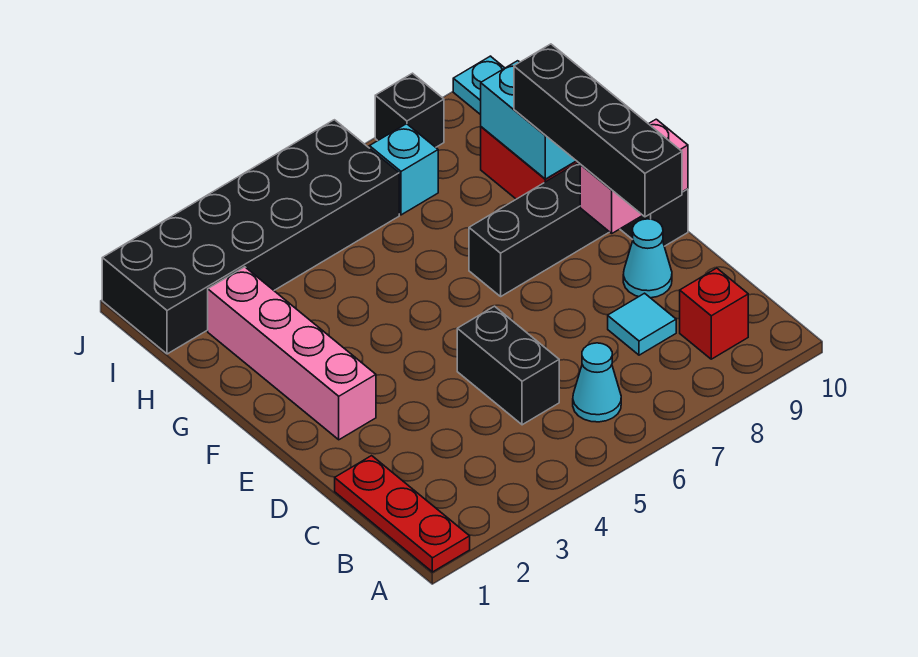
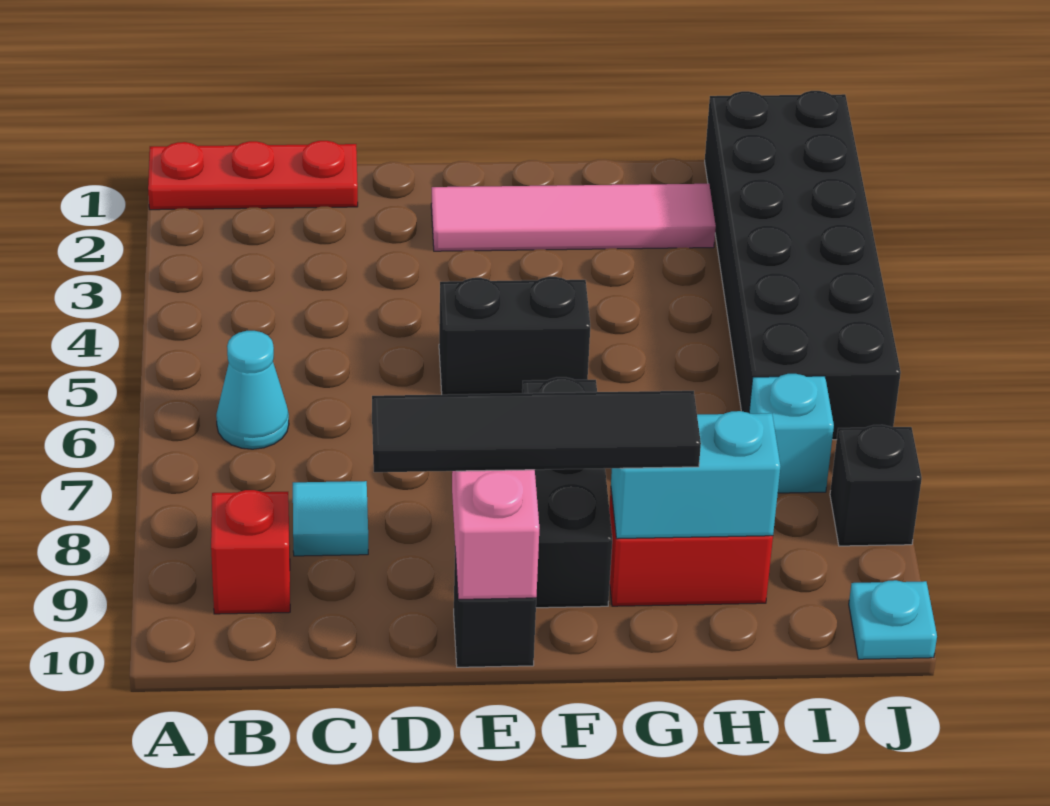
black brick C5:D5 level 1 -> black brick E5:F5 level 1
cyan cone D9 level 1 -> none
black brick D9:G9 level 3 -> black tile D9:G9 level 3
pink brick E2:H2 level 1 -> pink tile E2:H2 level 1

